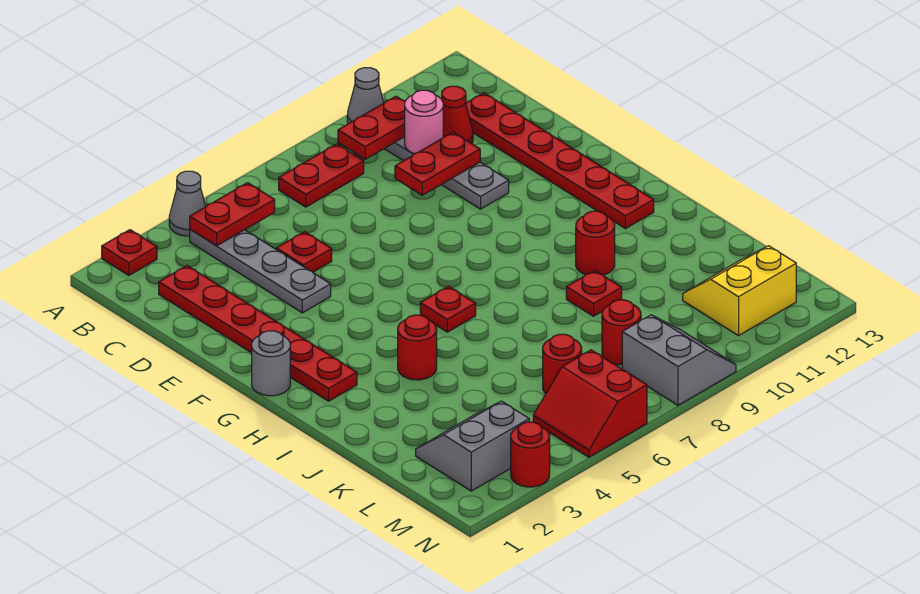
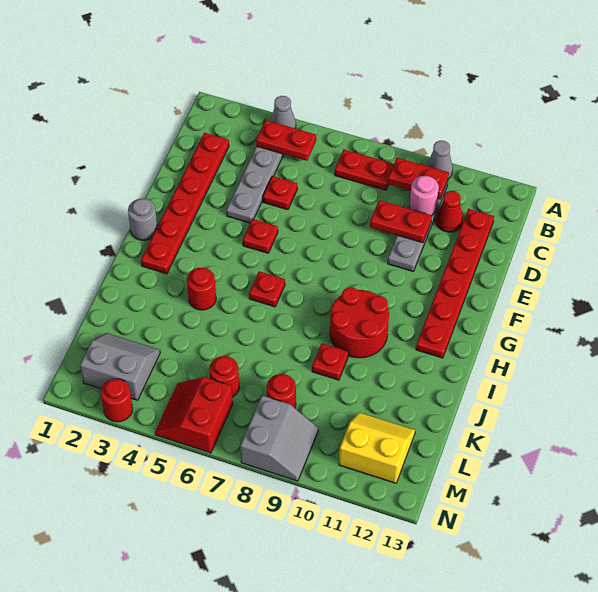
red plate A2 level 1 -> red plate F5 level 1
red round brick I10 level 1 -> red round brick H9:I10 level 1

